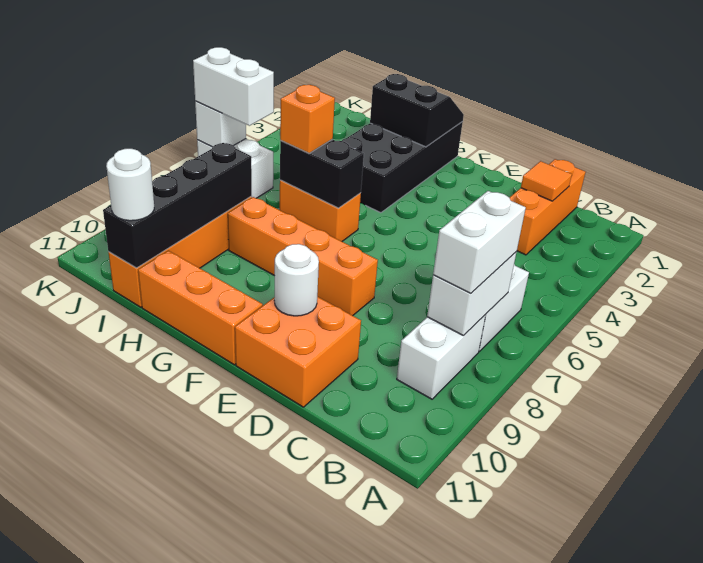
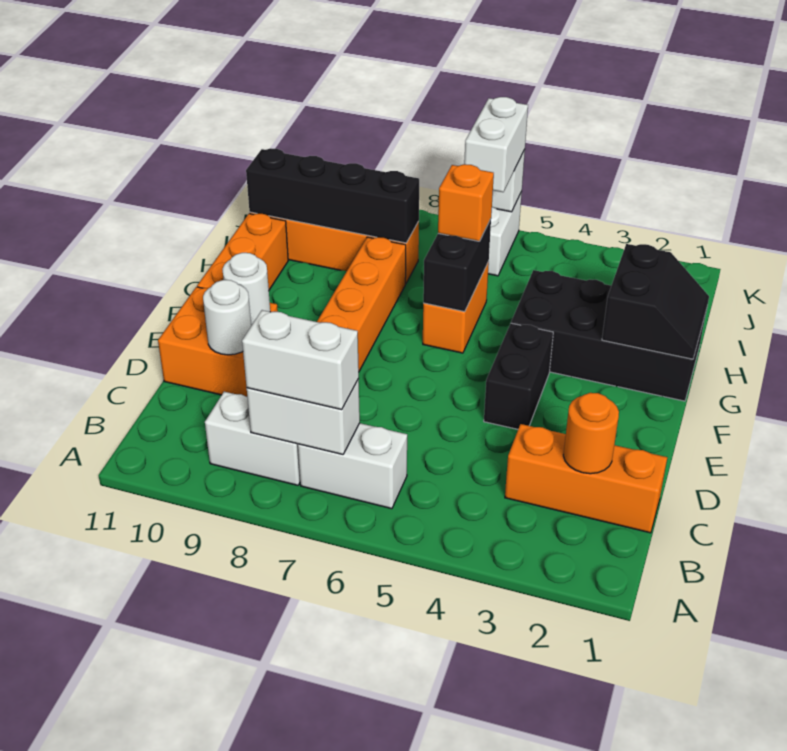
orange tile C2 level 2 -> orange round brick C2 level 2
none -> black brick E4:F4 level 1
white round brick I11 level 3 -> white round brick D10 level 2

